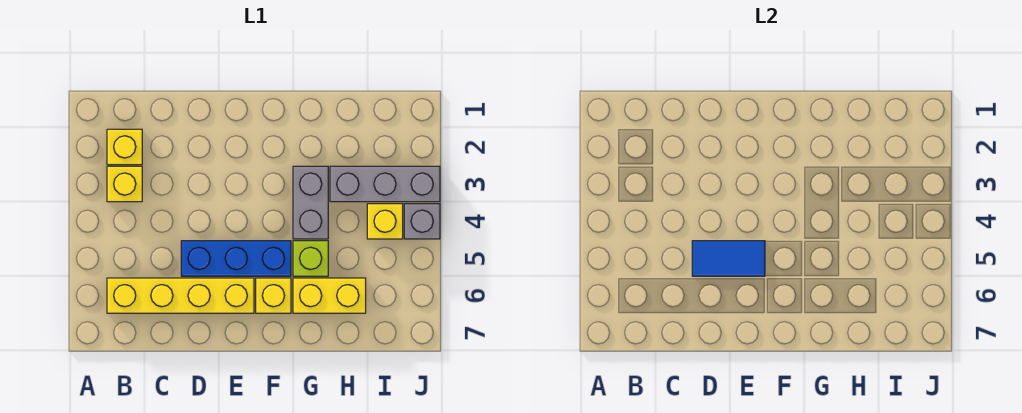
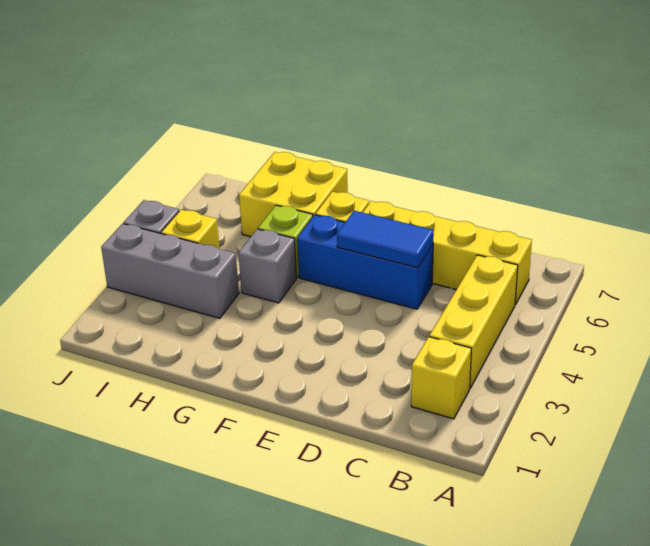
yellow brick B3 level 1 -> yellow brick B3:B5 level 1
grey brick G3:G4 level 1 -> grey brick G4 level 1
yellow brick G6:H6 level 1 -> yellow brick G6:H7 level 1

